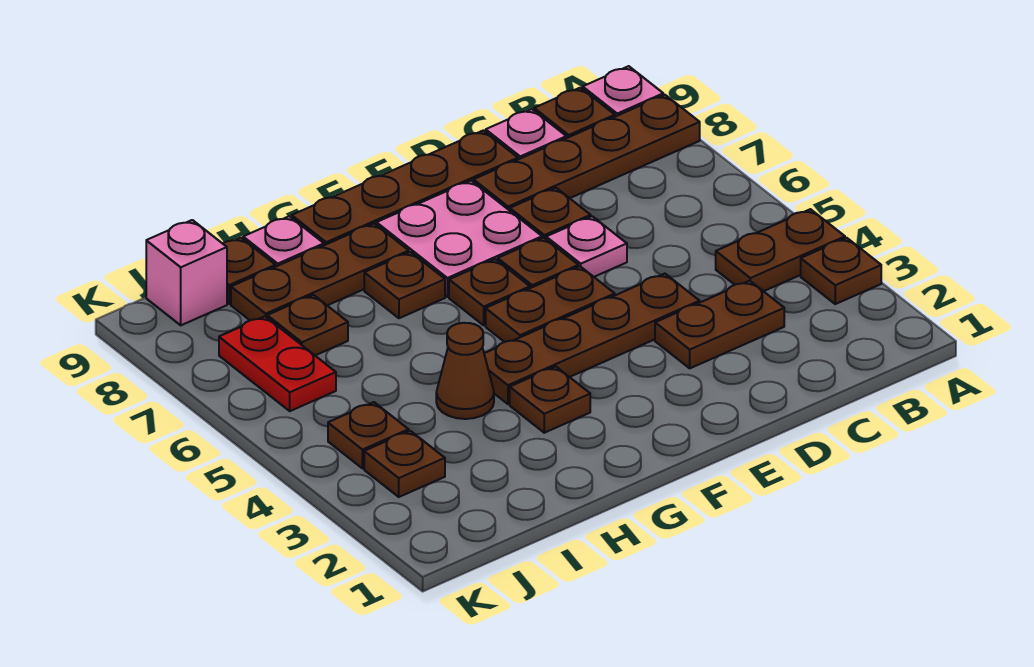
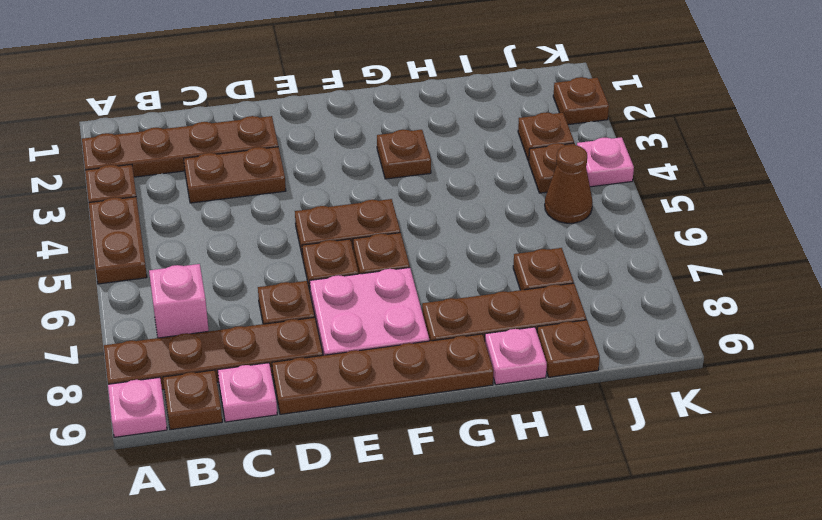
brown plate A4:B4 level 1 -> brown plate A4:A5 level 1
brown plate D4:G4 level 1 -> brown plate A2:D2 level 1
pink plate D6 level 1 -> pink plate K4 level 1
brown plate G7 level 1 -> brown plate K2 level 1
brown cone H4 level 1 -> brown cone J5 level 1
red plate J6:J7 level 1 -> none
pink brick J9 level 1 -> pink brick B7 level 1

